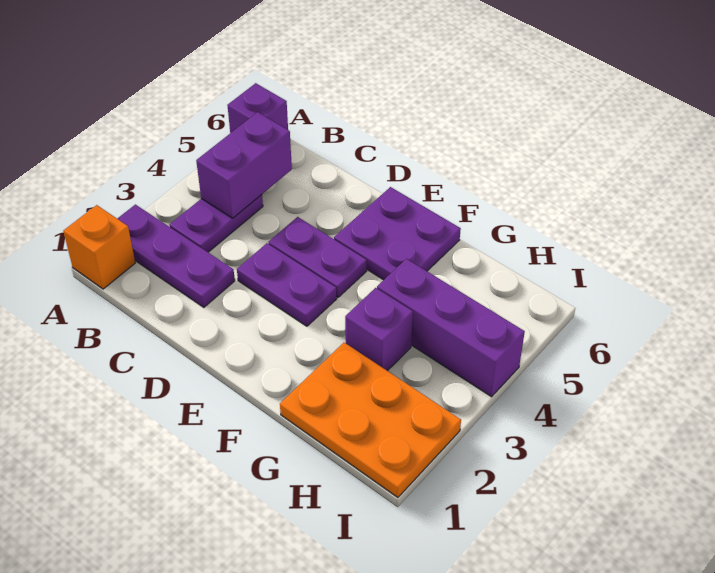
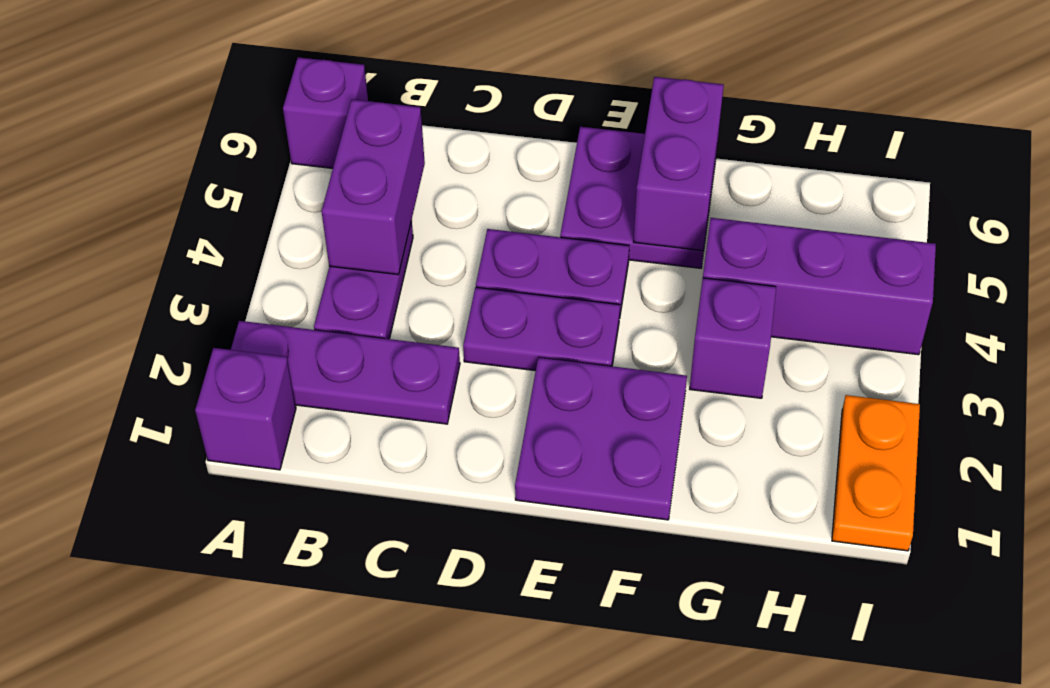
orange brick A1 level 1 -> purple brick A1 level 1
none -> purple plate E1:F2 level 1
none -> purple brick F5:F6 level 2
orange plate G1:I2 level 1 -> orange plate I1:I2 level 1

